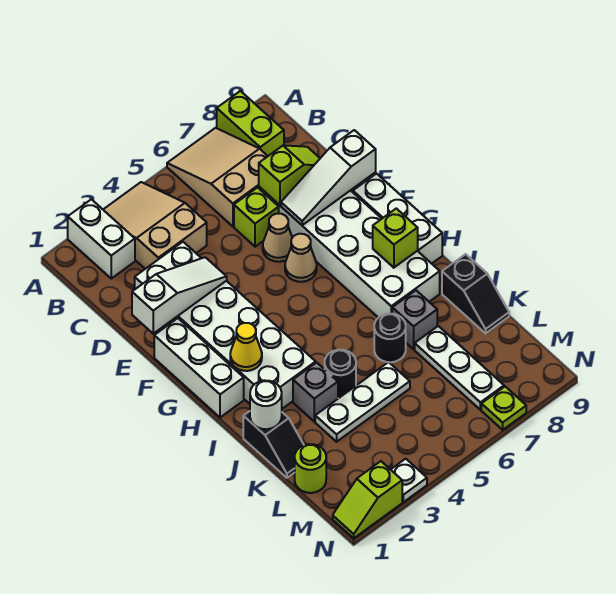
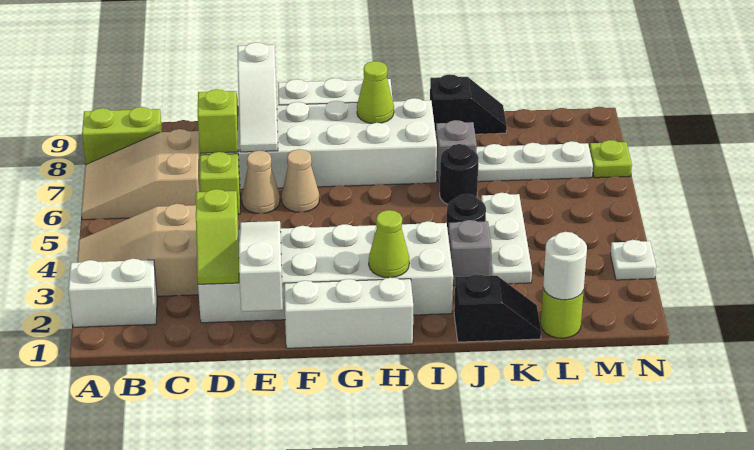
yellow cone H2 level 2 -> lime cone H2 level 2
lime brick H8 level 2 -> lime cone H8 level 2
white round brick J1 level 2 -> white round brick L1 level 2
lime slope N1:N2 level 1 top 2 -> lime slope D2:D3 level 2 top 3

